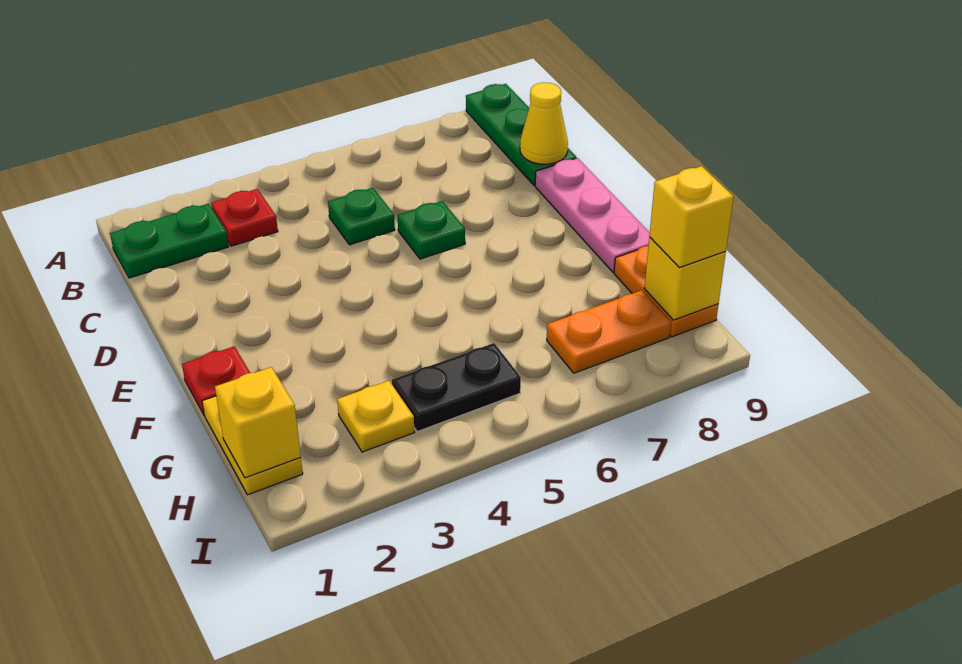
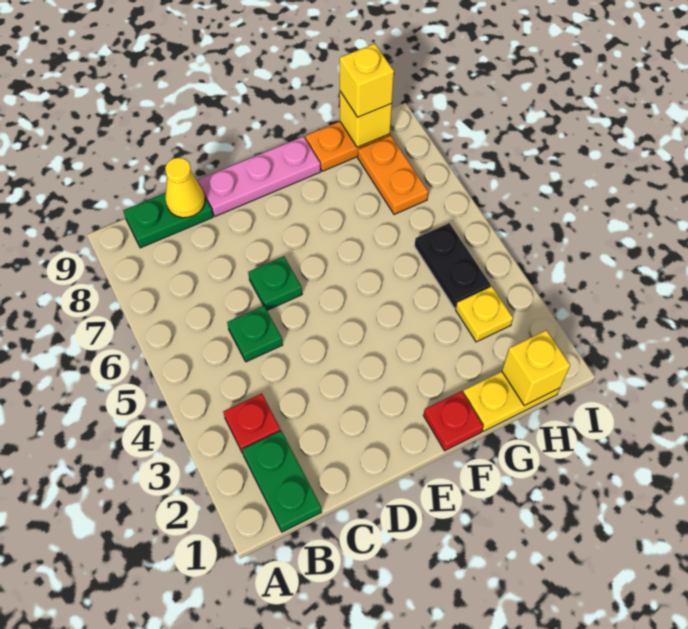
green plate A9:C9 level 1 -> green plate B9:C9 level 1

